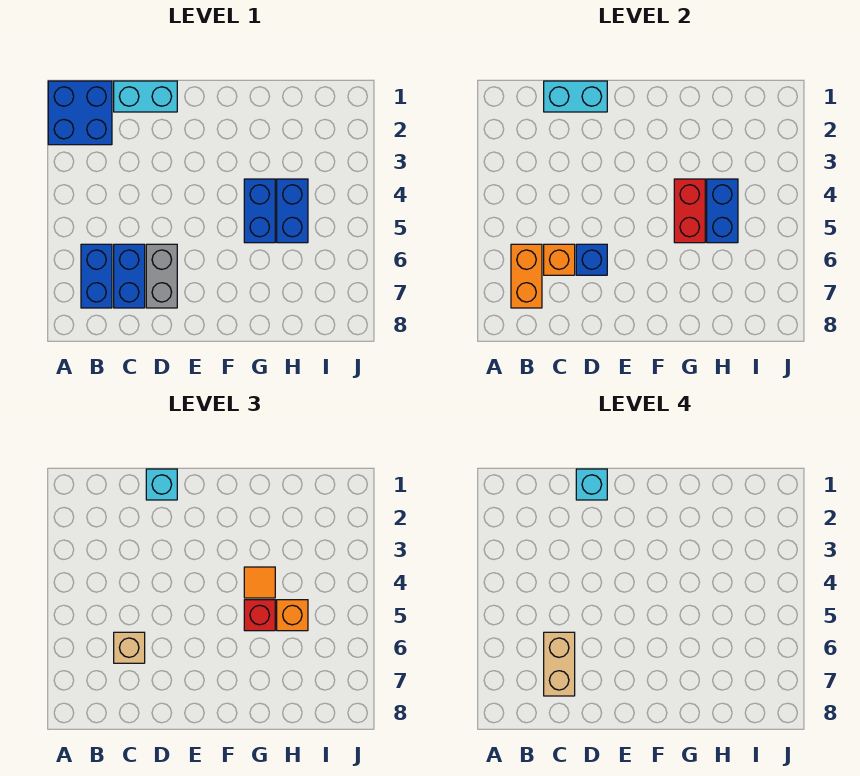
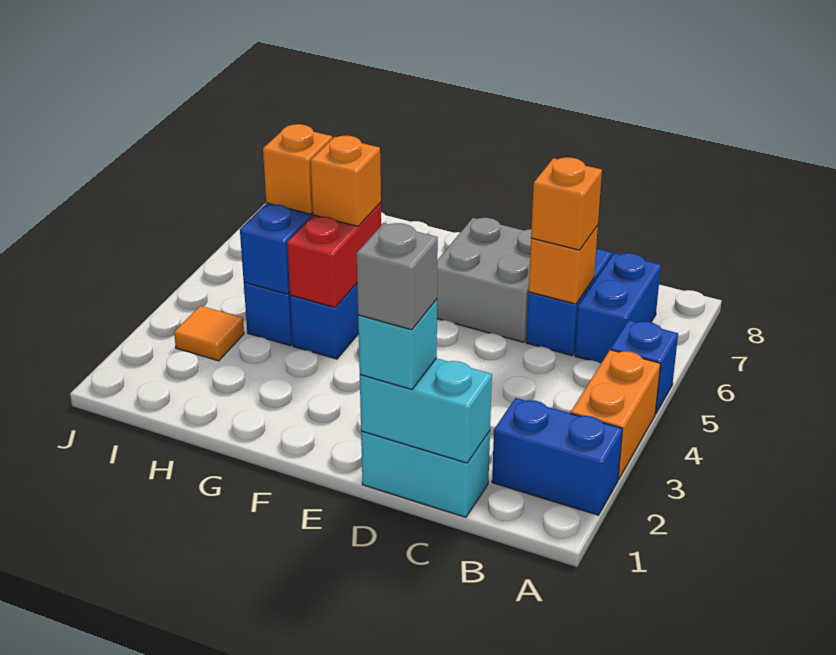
blue brick A1:B2 level 1 -> blue brick A2:B2 level 1
orange brick B6:B7 level 2 -> orange brick A3:A4 level 1
tan brick C6 level 3 -> orange brick C6 level 3
tan brick C6:C7 level 4 -> none
cyan brick D1 level 4 -> grey brick D1 level 4
grey brick D6:D7 level 1 -> grey brick D6:E7 level 1
blue brick D6 level 2 -> blue brick A5 level 1
orange tile G4 level 3 -> orange tile I3 level 1
red brick G5 level 3 -> orange brick G5 level 3

